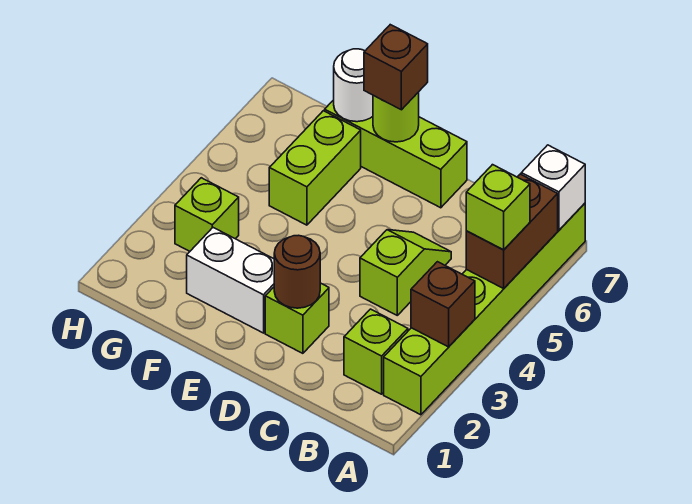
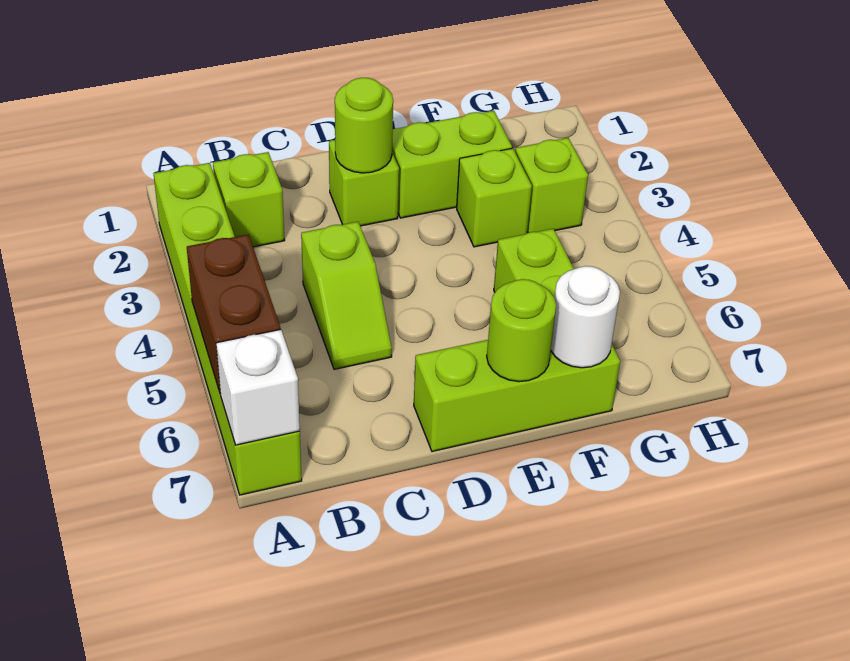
brown brick A3 level 2 -> none
lime brick A5 level 3 -> lime brick F3 level 1
brown round brick D2 level 2 -> lime round brick D2 level 2
white brick E2:F2 level 1 -> lime brick E2:F2 level 1
brown brick E7 level 3 -> none

